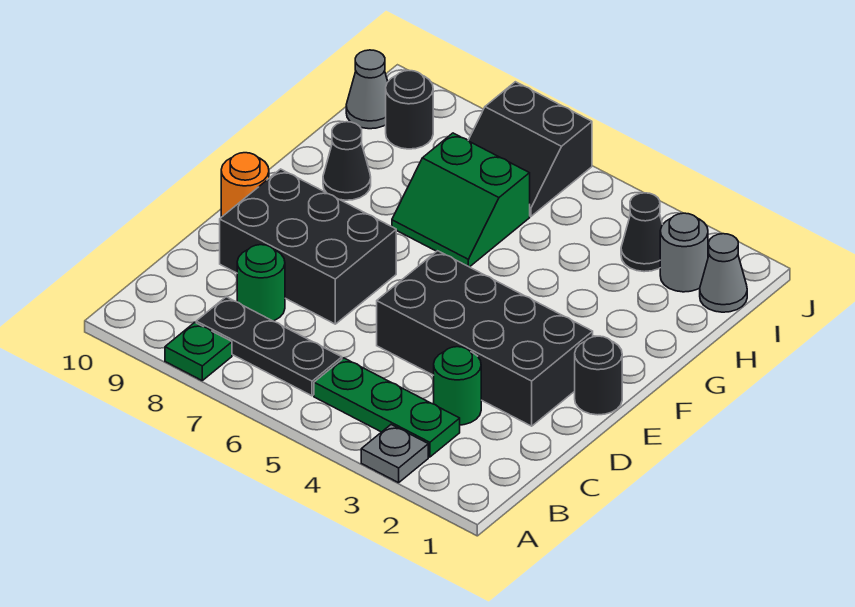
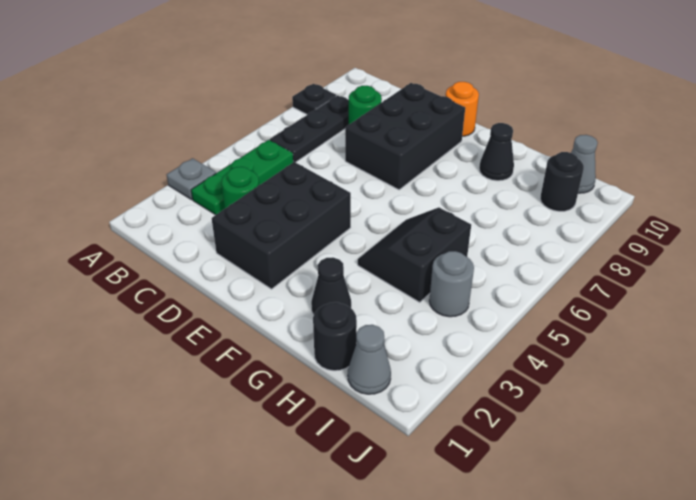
green plate A8 level 1 -> black plate A8 level 1
black brick D2:E5 level 1 -> black brick D2:E4 level 1
black round brick E1 level 1 -> black round brick H1 level 1
green slope G6:H7 level 1 top H -> none
grey round brick I2 level 1 -> grey round brick I4 level 1
black cone I3 level 1 -> black cone G2 level 1
black slope I6:J7 level 1 top J -> black slope G4:H5 level 1 top H

